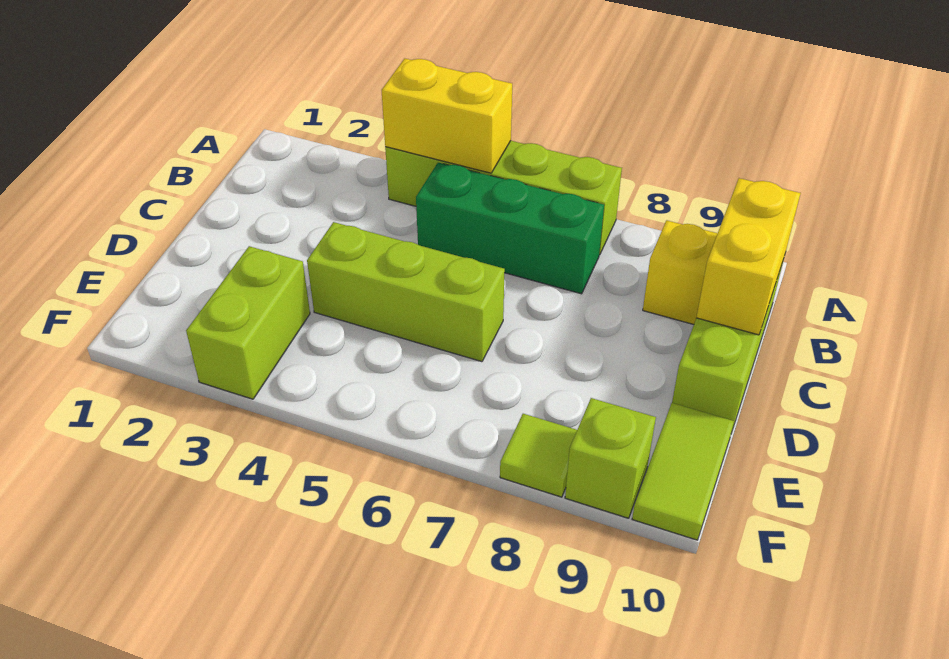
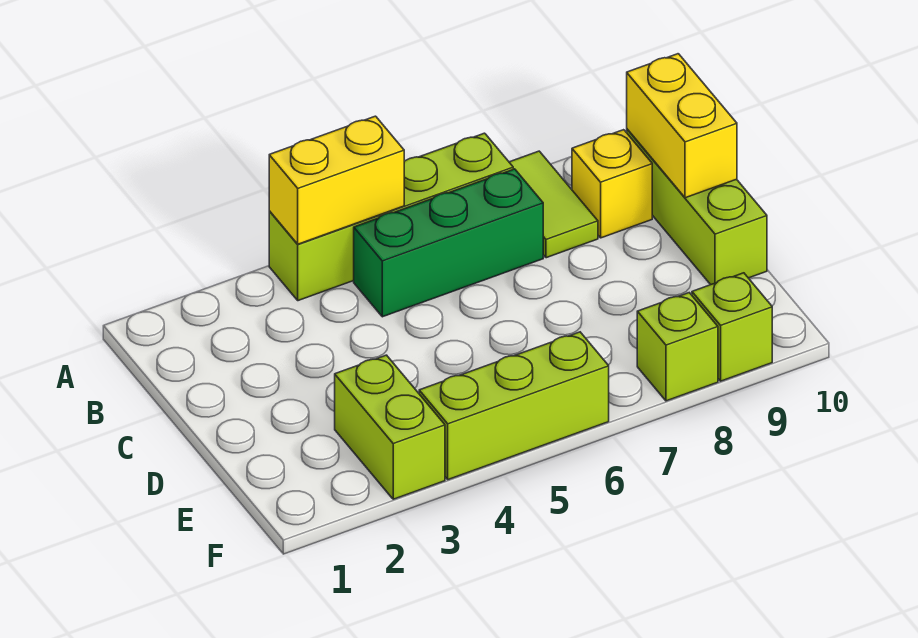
lime brick D4:D6 level 1 -> lime brick F4:F6 level 1
lime tile E10:F10 level 1 -> lime tile A8:B8 level 1
lime tile F8 level 1 -> lime brick F8 level 1

